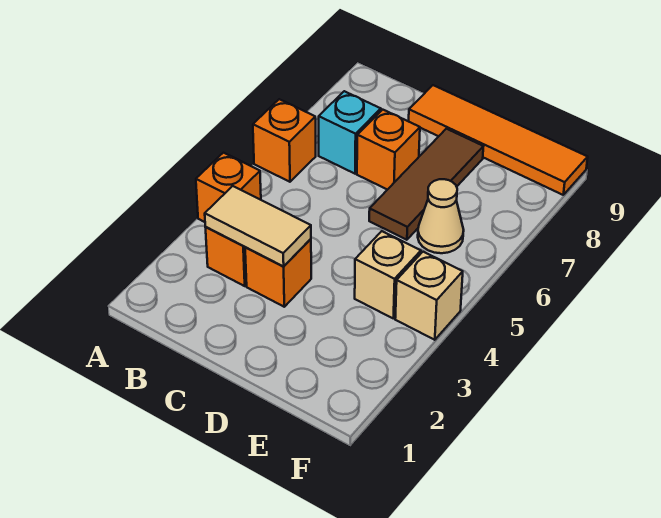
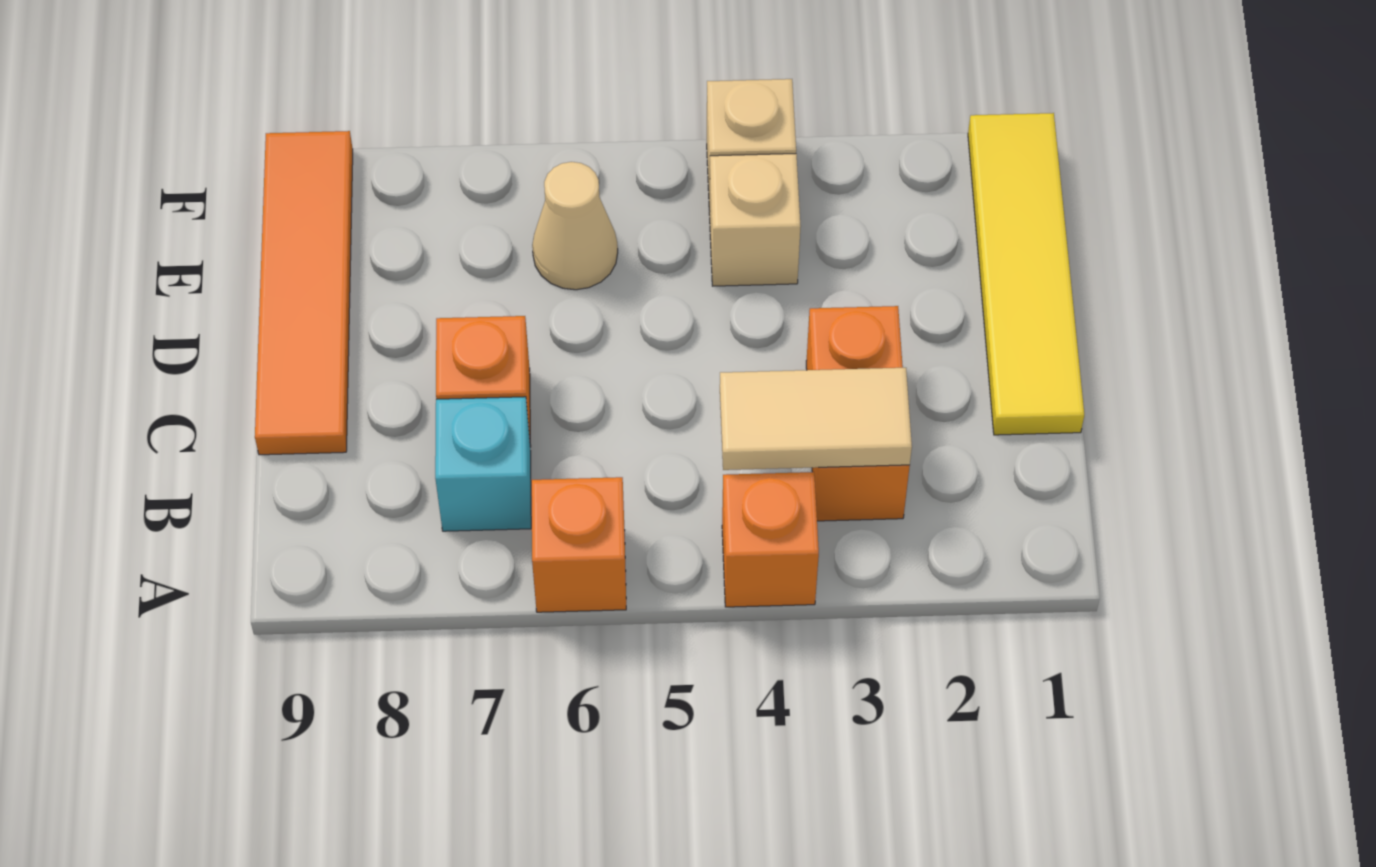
tan tile B3:C3 level 2 -> tan tile B3:B4 level 2
none -> yellow tile C1:F1 level 1
brown tile D6:D8 level 1 -> none

